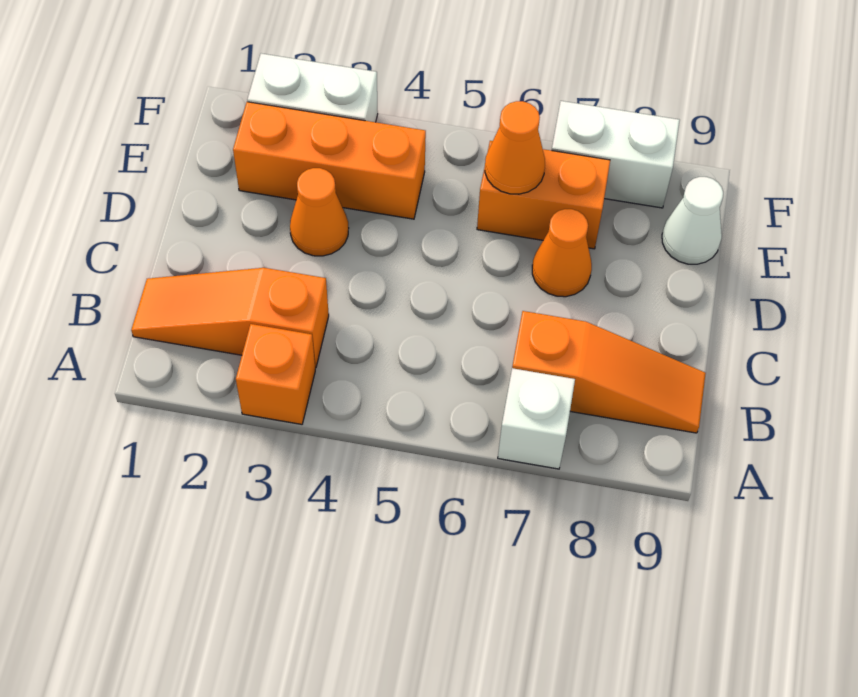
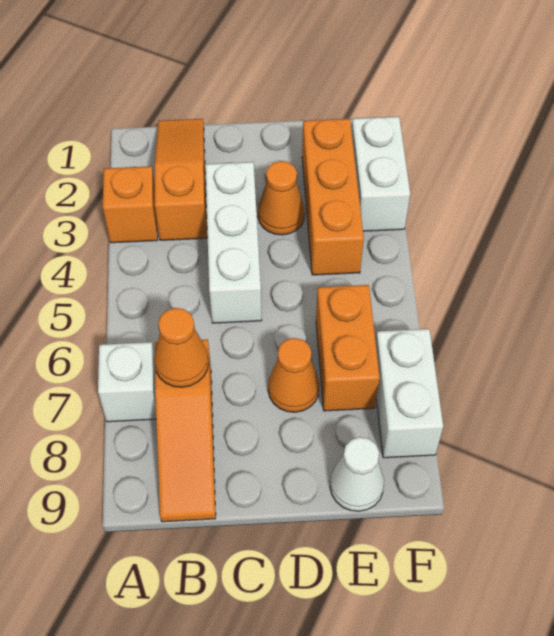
none -> white brick C3:C5 level 1
orange cone E6 level 2 -> orange cone B7 level 2

